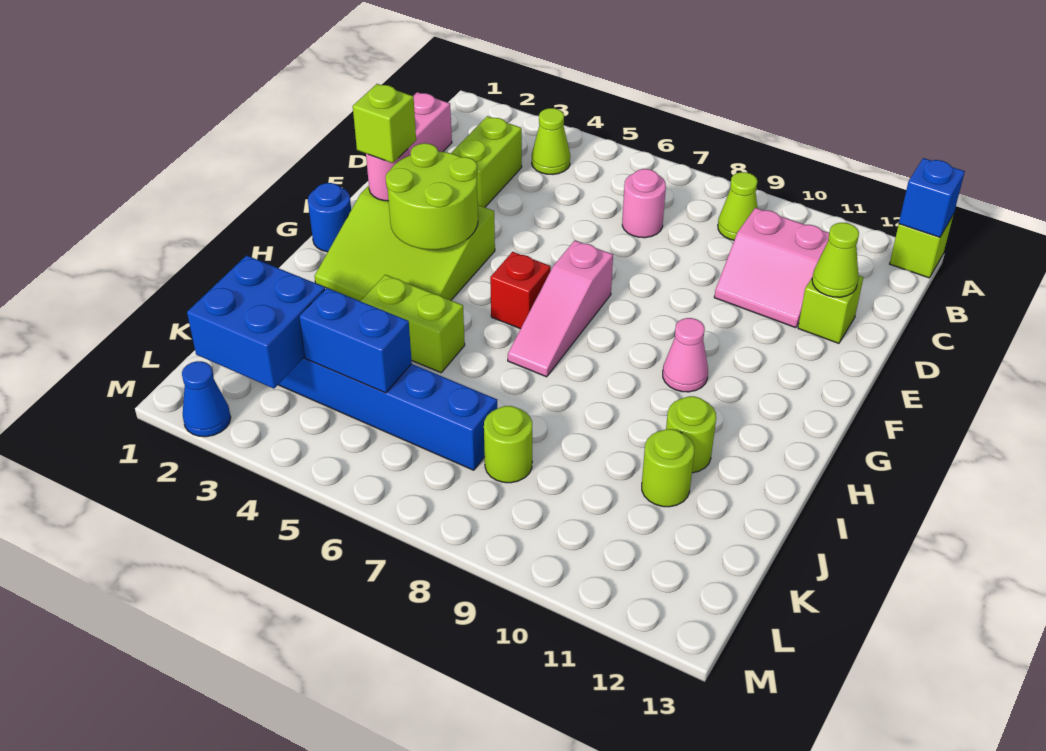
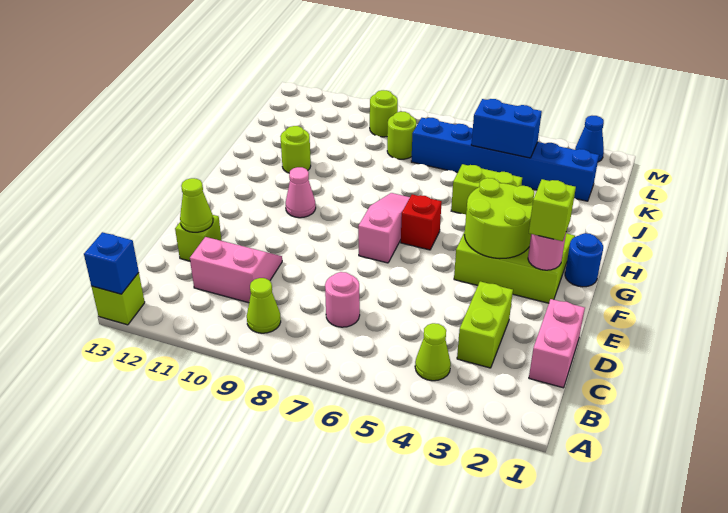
lime round brick J11 level 1 -> lime round brick L9 level 1
blue brick K2:L3 level 2 -> none

